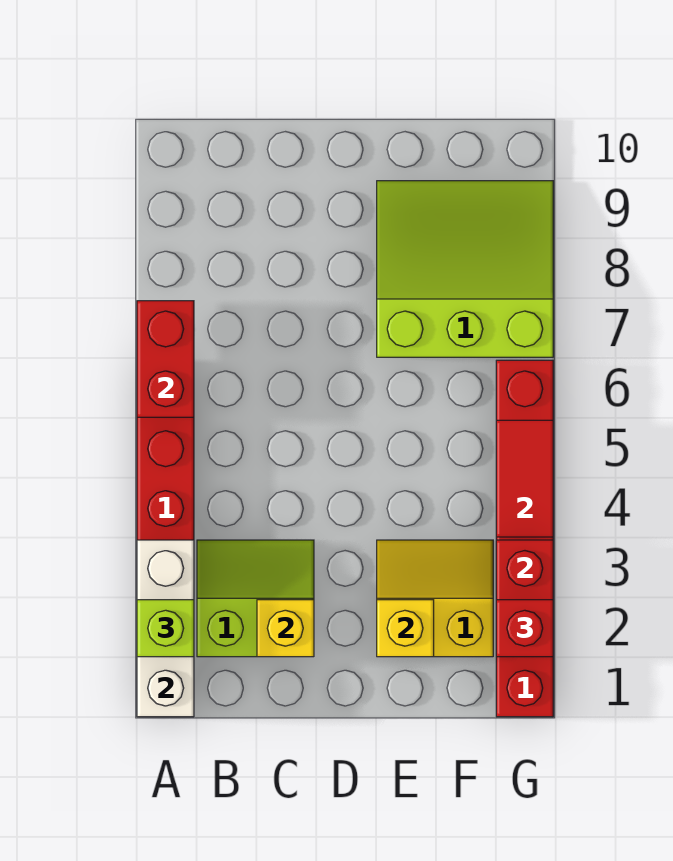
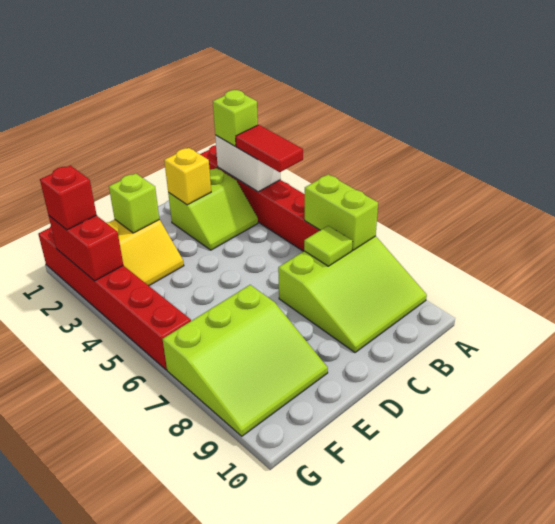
white brick A1:A3 level 2 -> white brick A2:A3 level 2
red brick A6:A7 level 2 -> lime brick A6:A7 level 2
none -> lime slope A7:C9 level 1 top 7
none -> lime tile B7 level 2
yellow brick E2 level 2 -> lime brick E2 level 2
red tile G4:G5 level 2 -> red tile A3:A4 level 3

